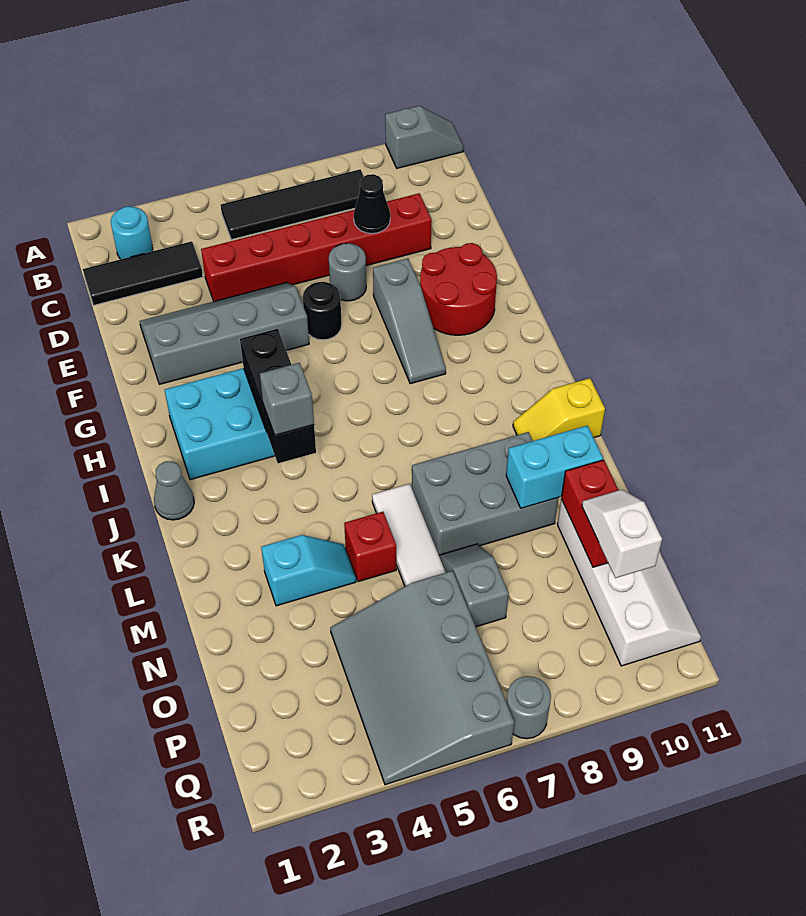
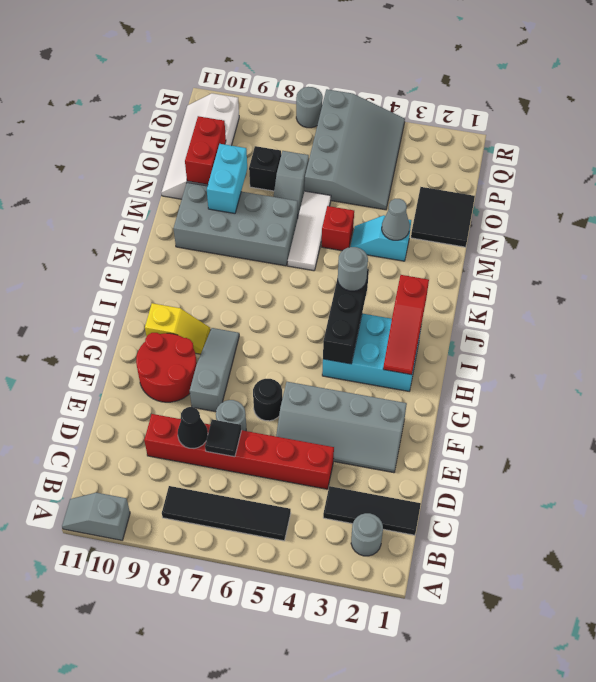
cyan round brick B2 level 1 -> grey round brick B2 level 1
none -> black tile D7 level 2
none -> red slope H2:J2 level 2 top J
grey cone J1 level 1 -> grey cone M3 level 2
grey brick J4 level 3 -> grey round brick J4 level 3
yellow slope K10:K11 level 1 top 11 -> yellow slope H9:H10 level 1 top 10
grey brick L7:M9 level 1 -> grey brick L7:M10 level 1
cyan brick M9:M10 level 2 -> cyan brick M9:N9 level 2
none -> black tile N1:O2 level 1
none -> black brick O8 level 1
white slope O10:P10 level 3 top P -> none

